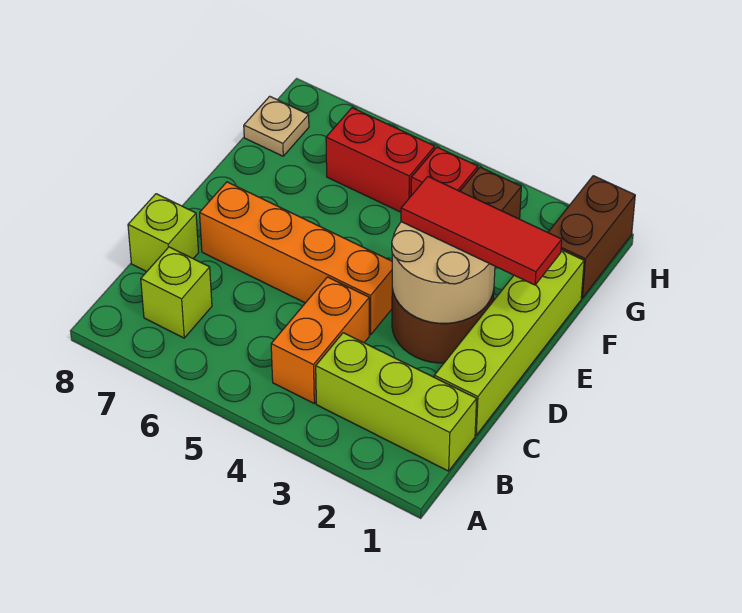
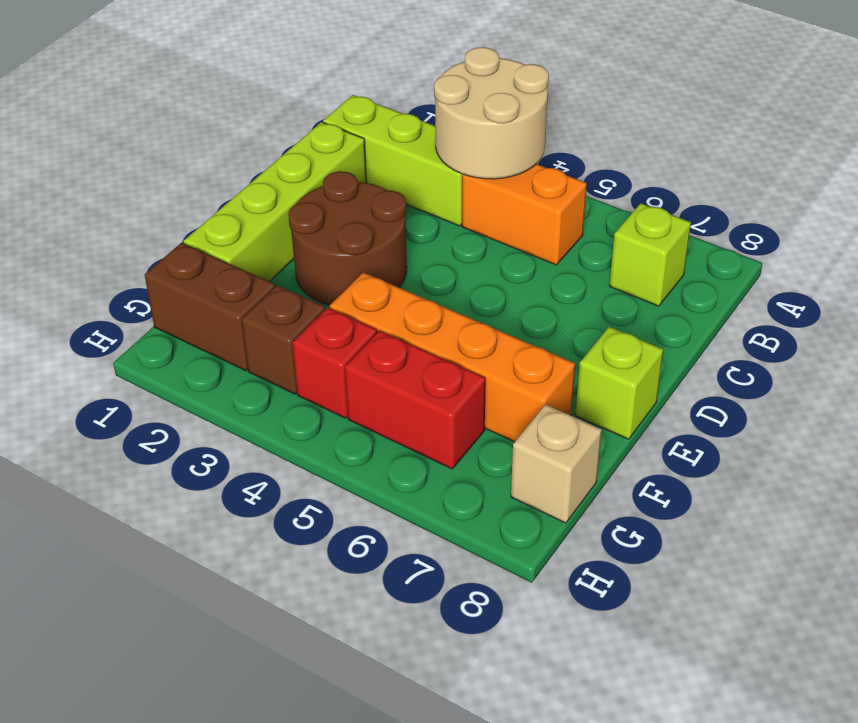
orange brick B4:C4 level 1 -> orange brick B4:B5 level 1
lime brick C8 level 1 -> lime brick E8 level 1
tan round brick D2:E3 level 2 -> tan round brick A3:B4 level 2
orange brick D4:D7 level 1 -> orange brick F4:F7 level 1
red tile E1:E3 level 3 -> none
brown brick G1:H1 level 1 -> brown brick G1:G2 level 1
tan plate G8 level 1 -> tan brick G8 level 1

